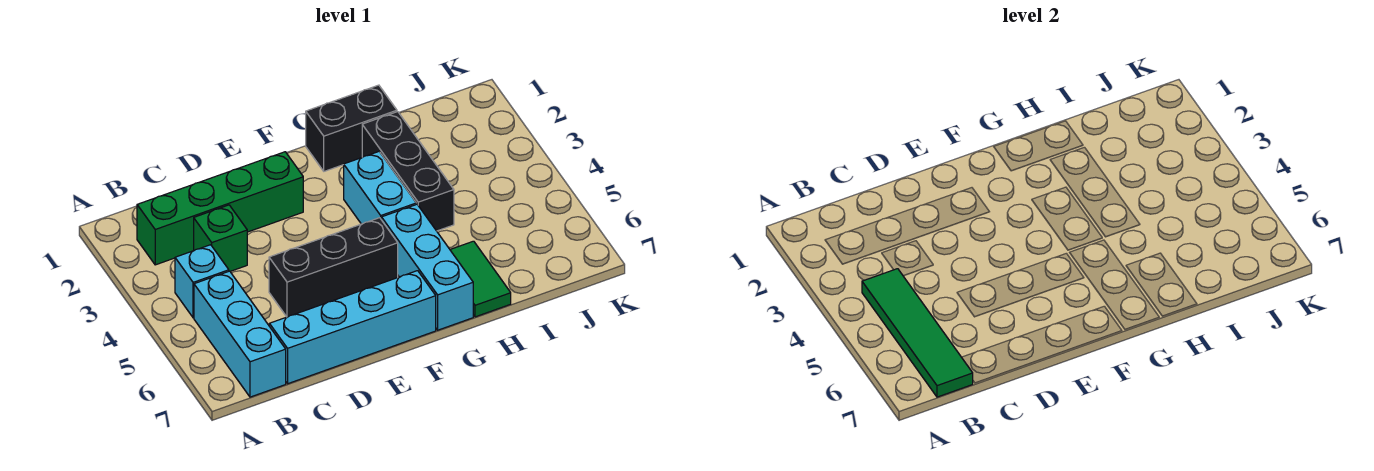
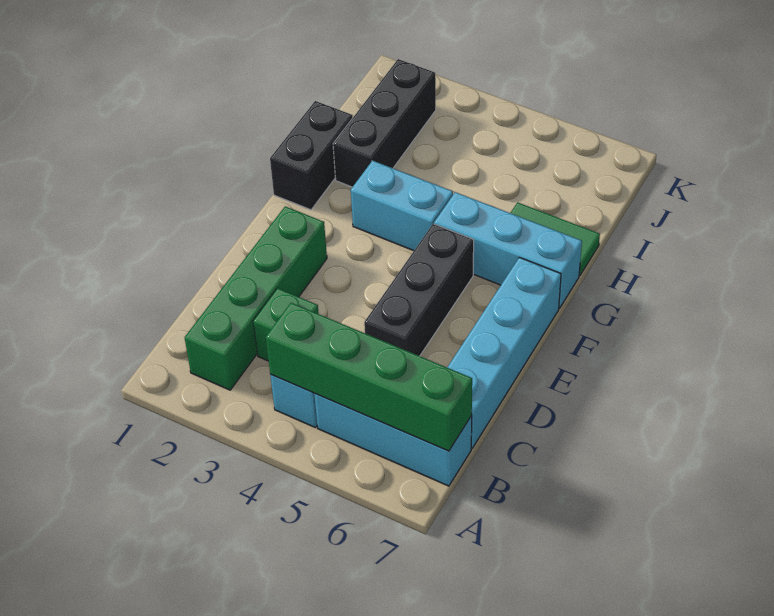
green tile B4:B7 level 2 -> green brick B4:B7 level 2
black brick H2:H4 level 1 -> black brick H2:J2 level 1

